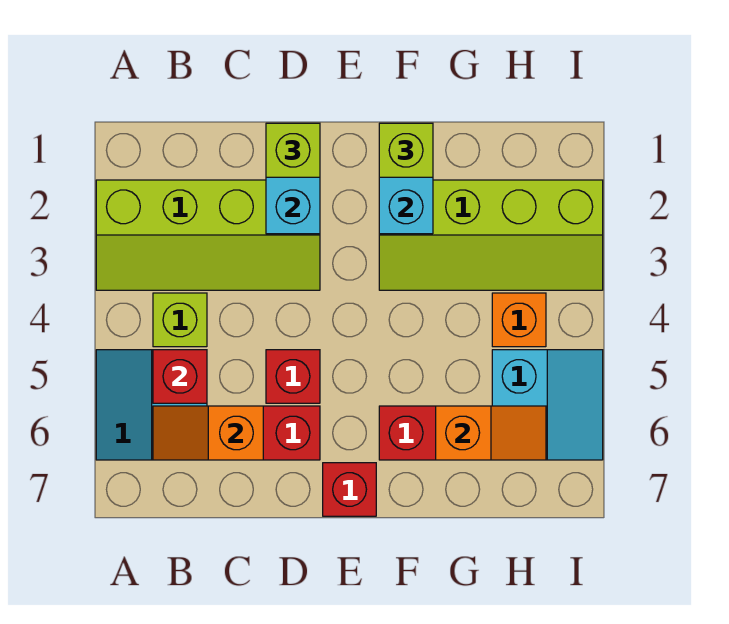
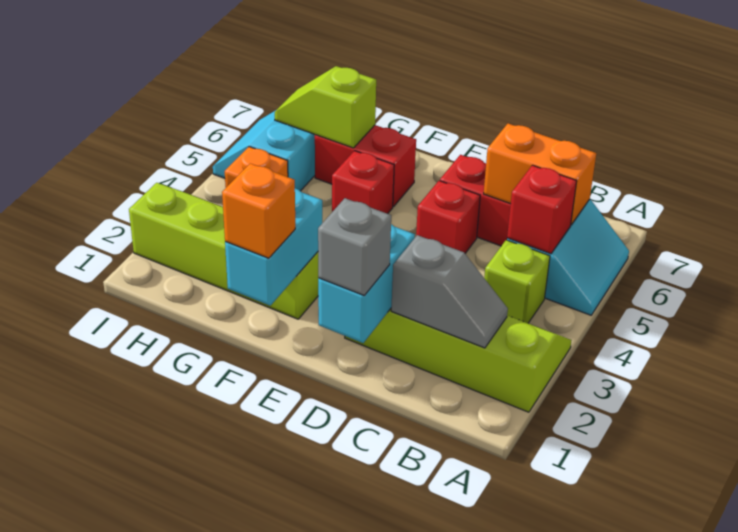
none -> grey slope B2:C2 level 2 top C
orange slope B6:C6 level 2 top C -> orange brick B6:C6 level 2
lime brick D1 level 3 -> grey brick D1 level 3
red brick E7 level 1 -> red brick F5 level 1
lime brick F1 level 3 -> orange brick F1 level 3
orange slope G6:H6 level 2 top G -> lime slope G6:H6 level 2 top G

